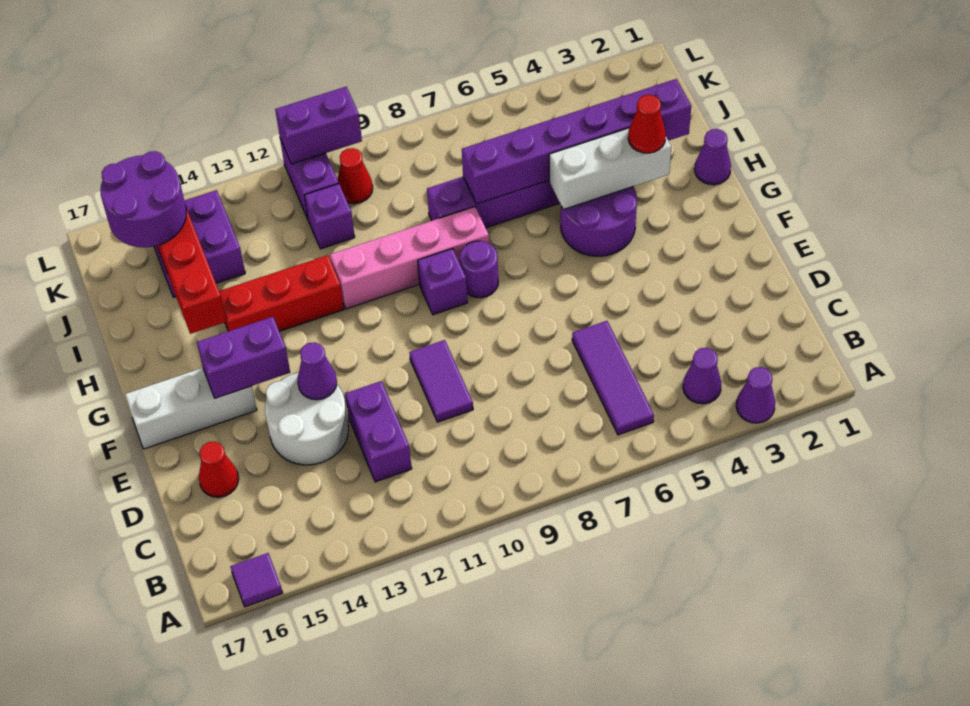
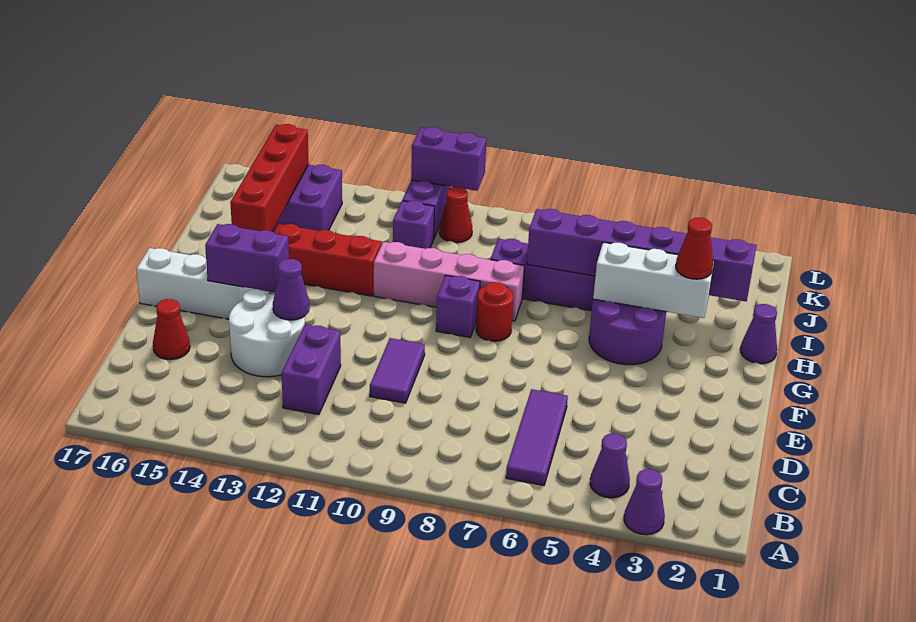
purple tile A16 level 1 -> none
purple round brick G8 level 1 -> red round brick G8 level 1
purple round brick J15:K16 level 3 -> none

